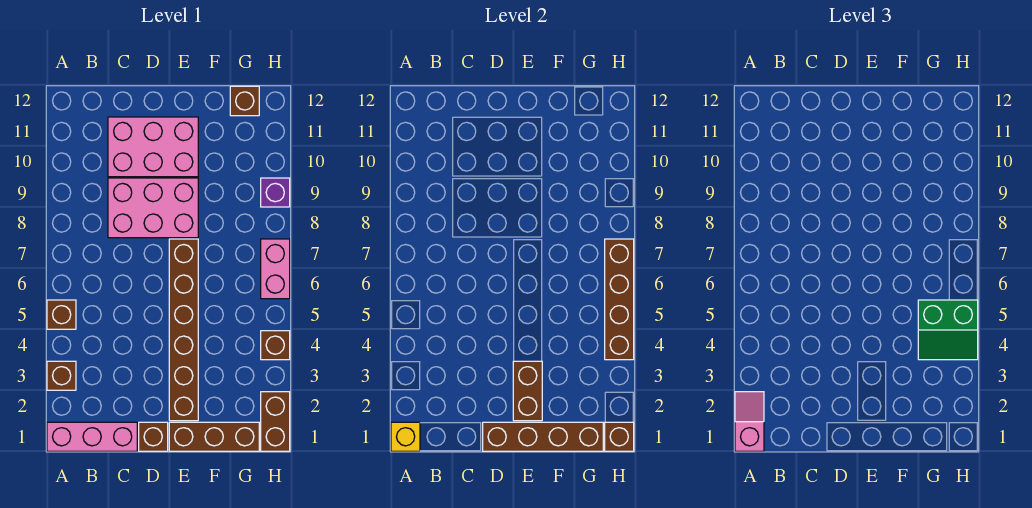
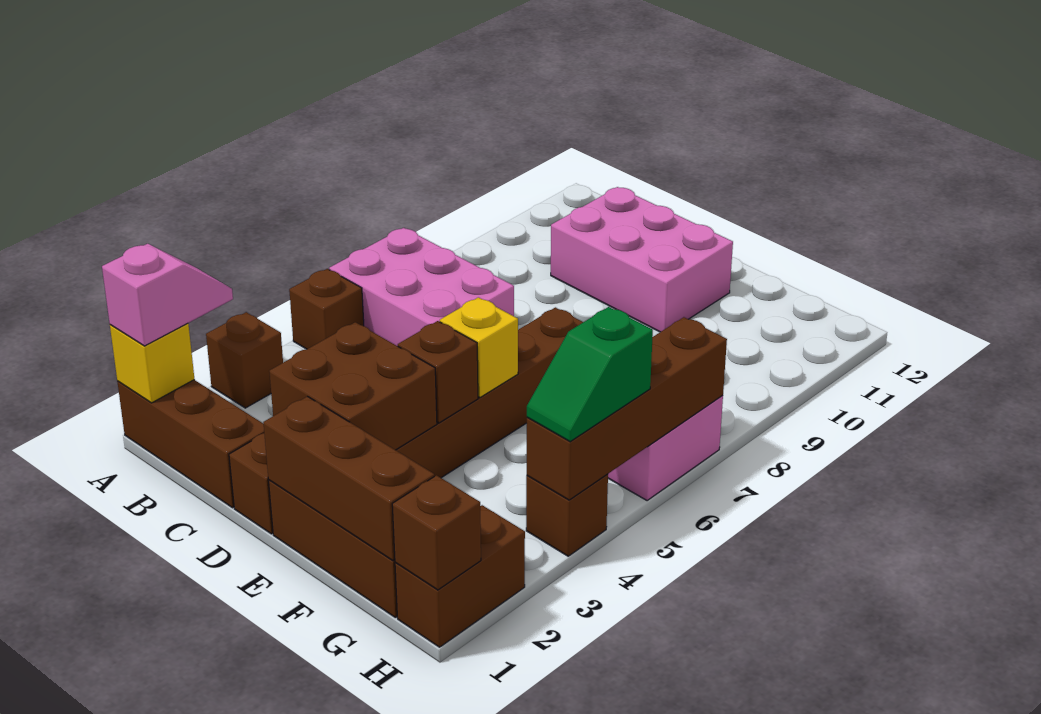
pink brick A1:C1 level 1 -> brown brick A1:C1 level 1
pink brick C8:E9 level 1 -> pink brick A6:C7 level 1
brown brick D1:G1 level 2 -> brown brick E1:G1 level 2
brown brick E2:E3 level 2 -> brown brick D2:E3 level 2
none -> yellow brick E5 level 2
green slope G4:H5 level 3 top 5 -> green slope H4:H5 level 3 top 5
brown brick G12 level 1 -> brown brick E4 level 2
purple brick H9 level 1 -> none

